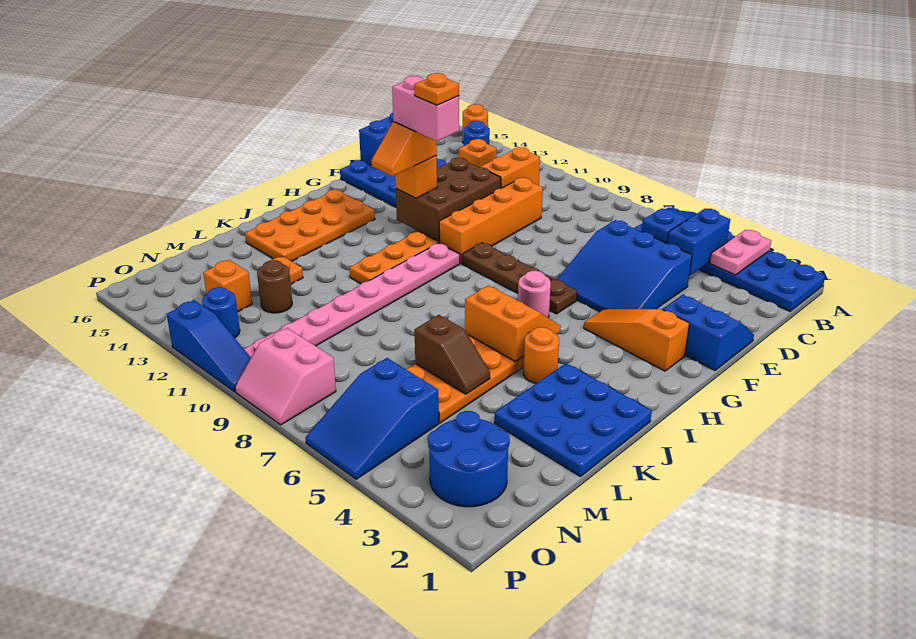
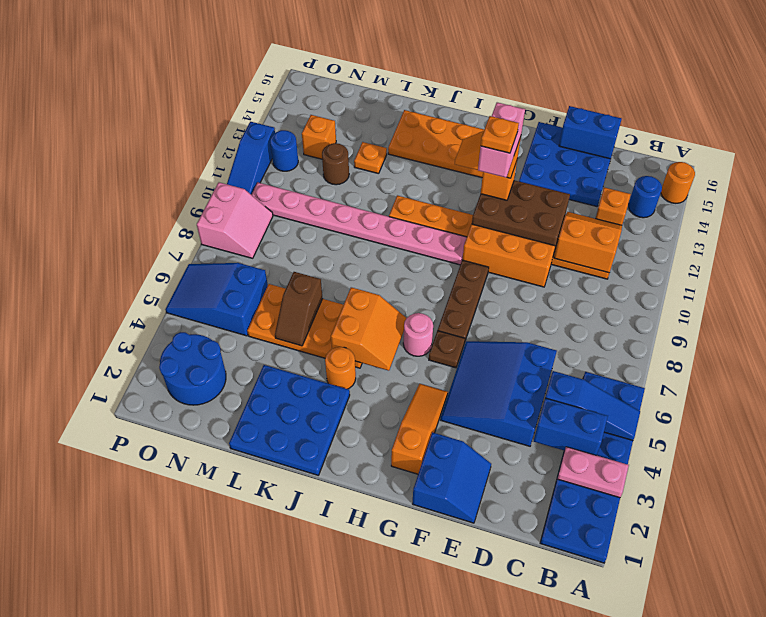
orange brick D10:G10 level 1 -> orange brick E10:G10 level 1
pink slope O8:P9 level 1 top O -> pink slope O8:P9 level 1 top P

